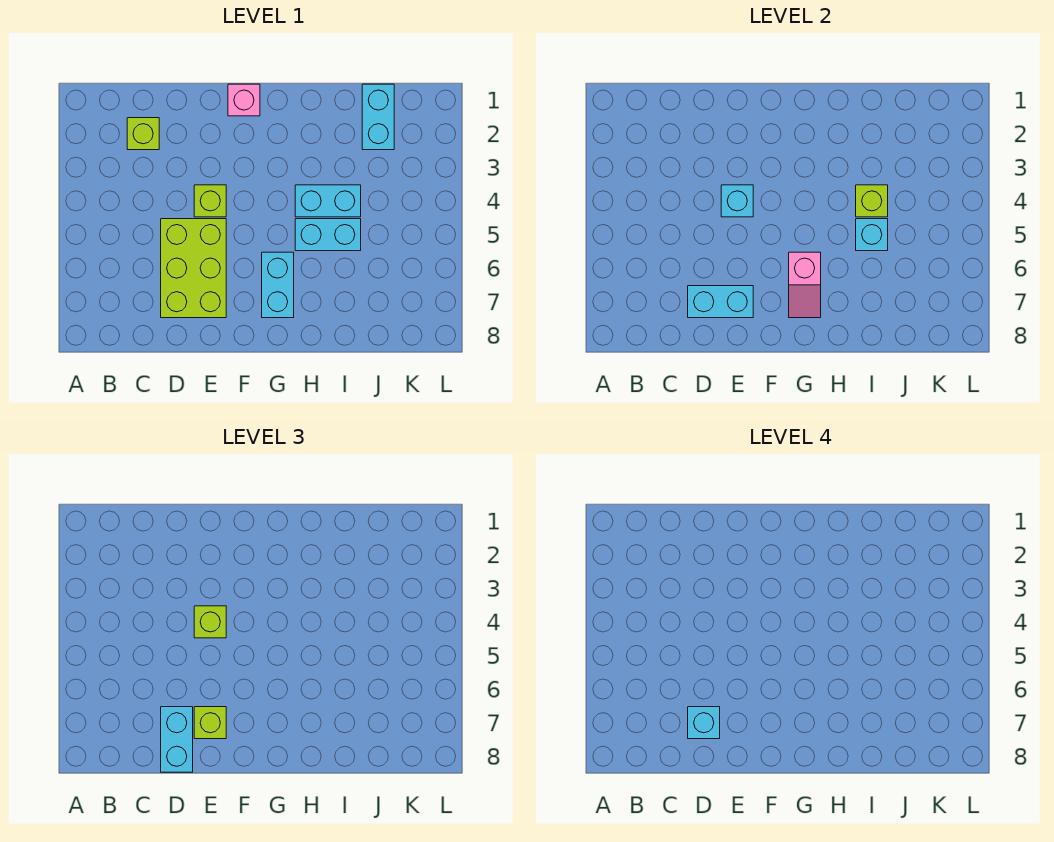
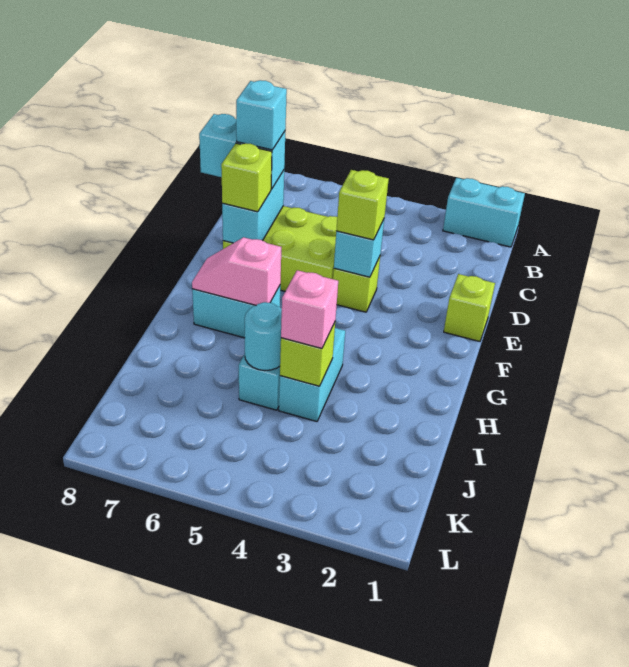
lime brick C2 level 1 -> lime brick E1 level 1
pink brick F1 level 1 -> pink brick I4 level 3
cyan brick I5 level 2 -> cyan round brick I5 level 2
cyan brick J1:J2 level 1 -> cyan brick A1:A2 level 1

